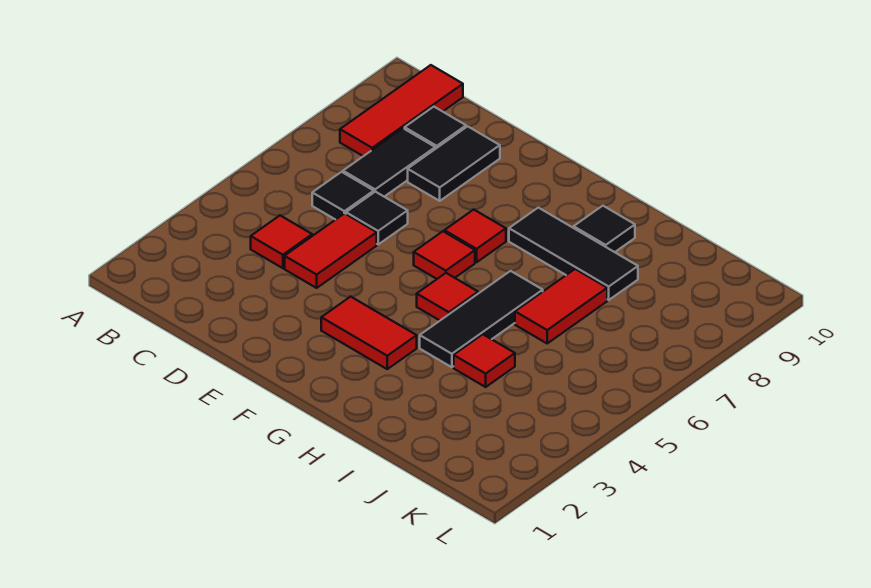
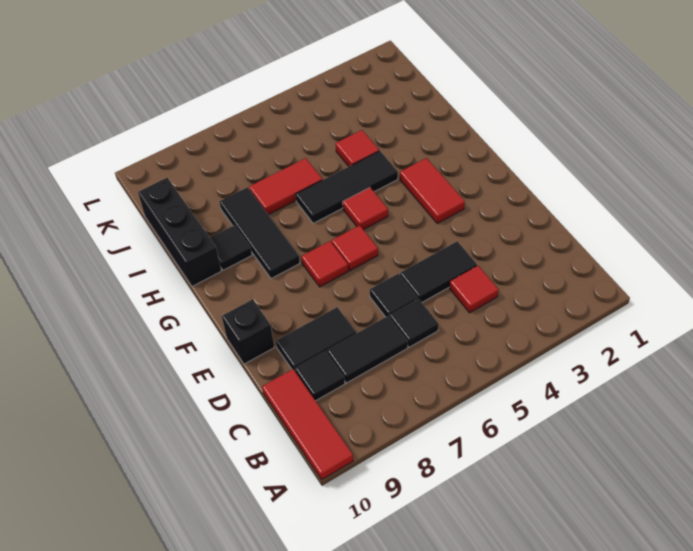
red tile B8:B10 level 1 -> red tile A10:C10 level 1
red tile D4:D5 level 1 -> black tile D4:D5 level 1
none -> black brick E10 level 1
none -> black brick H10:J10 level 1

